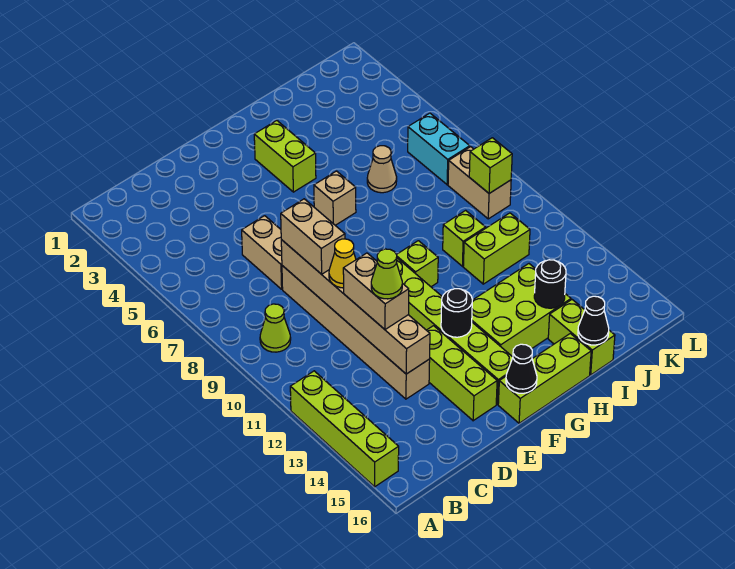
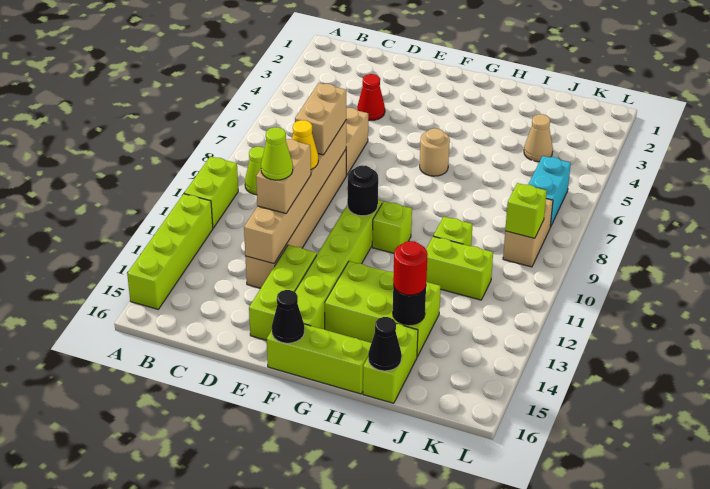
none -> red cone D4 level 1
black round brick F13 level 2 -> black round brick F10 level 2
lime brick G3:G4 level 1 -> lime brick A10:A11 level 1
tan brick G6 level 1 -> tan round brick G6 level 1
tan cone I6 level 1 -> tan cone J4 level 1
none -> red round brick I14 level 3

